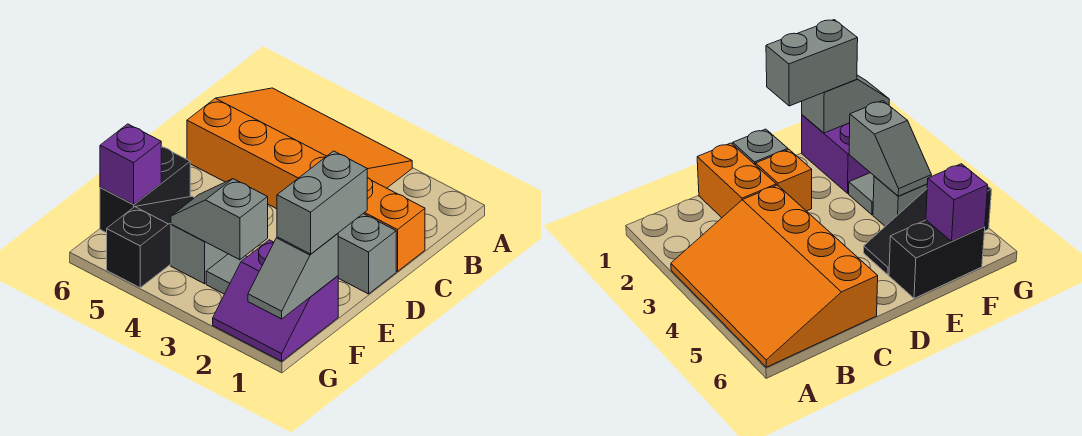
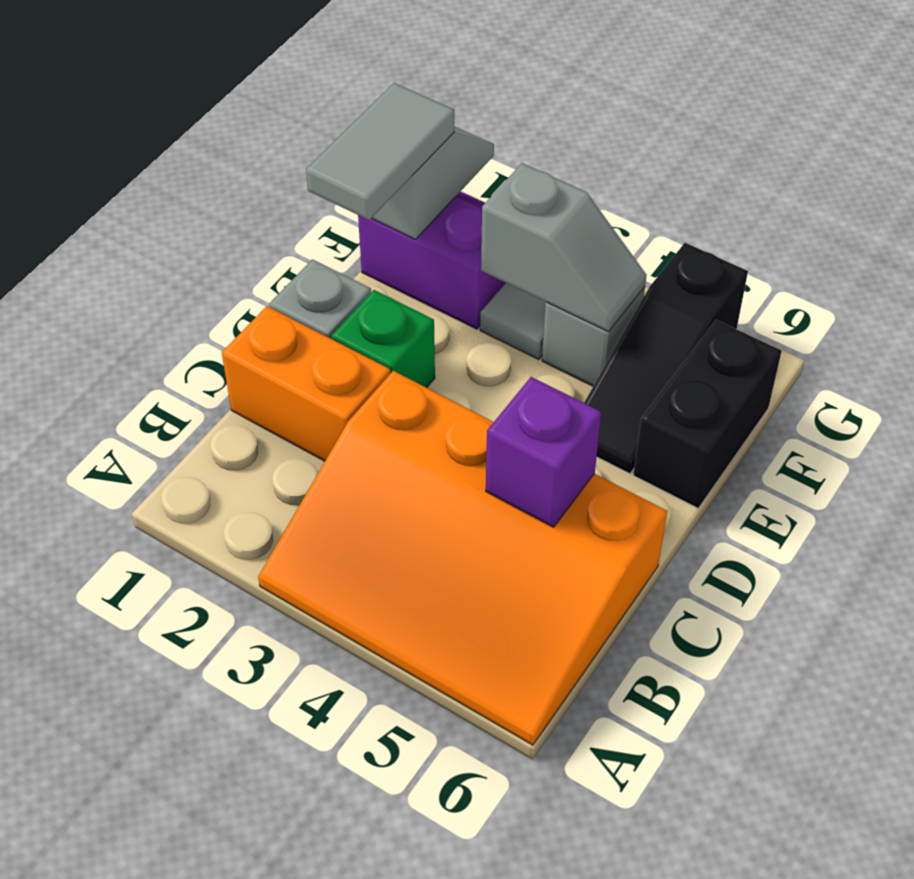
orange brick D2 level 1 -> green brick D2 level 1
grey brick E1:F1 level 3 -> grey tile E1:F1 level 3
purple brick F6 level 2 -> purple brick C5 level 2

